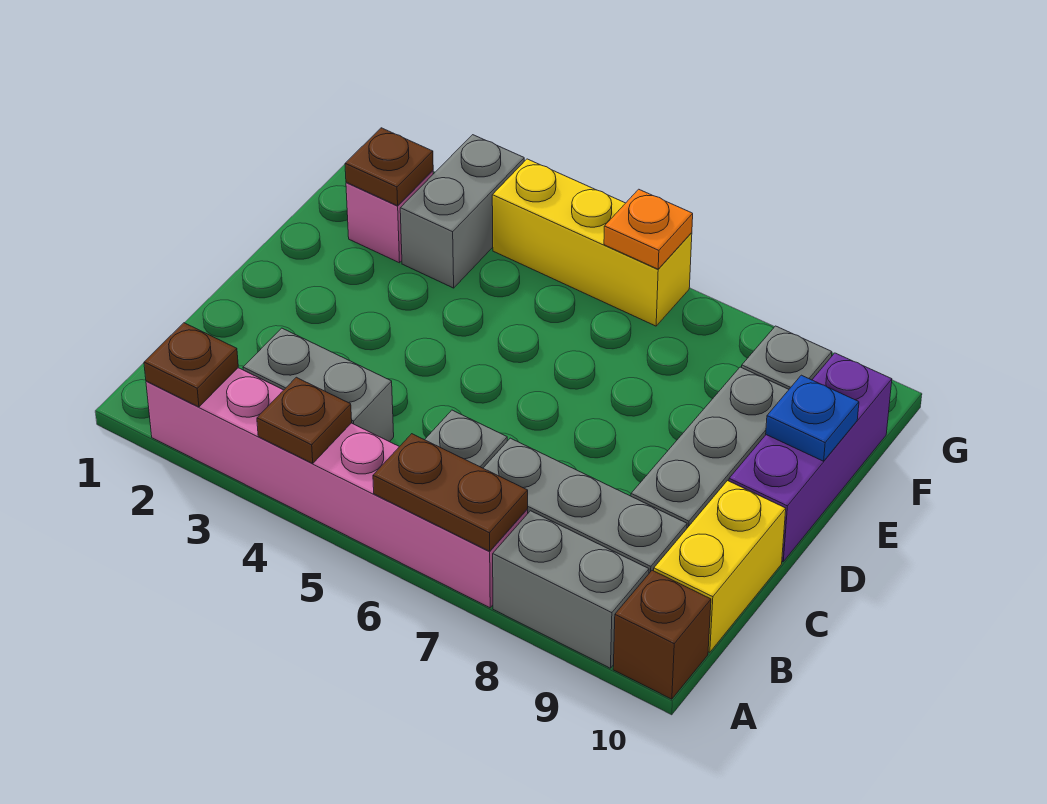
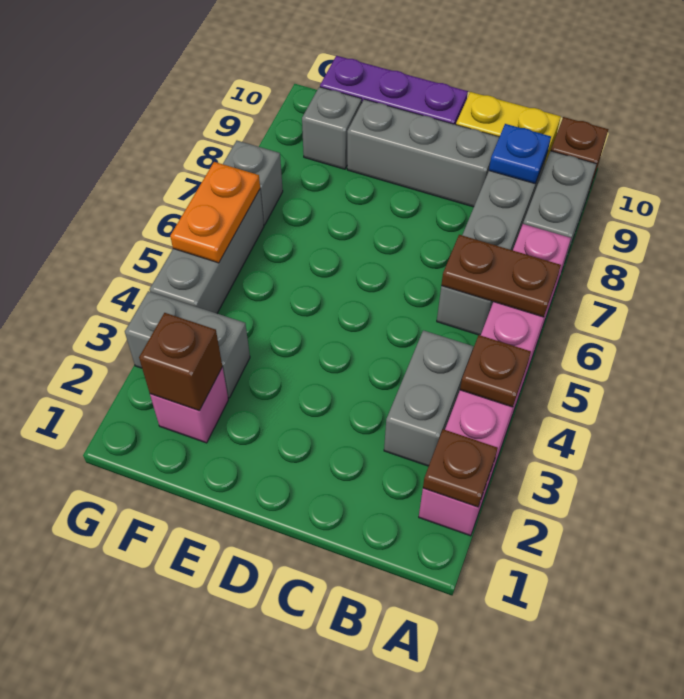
brown plate A6:A7 level 2 -> brown plate A6:B6 level 2
blue plate E10 level 2 -> blue plate B9 level 2
brown plate F2 level 2 -> brown brick F2 level 2
yellow brick G4:G6 level 1 -> grey brick G4:G6 level 1
orange plate G6 level 2 -> orange plate G5:G6 level 2
none -> grey brick G7 level 1

